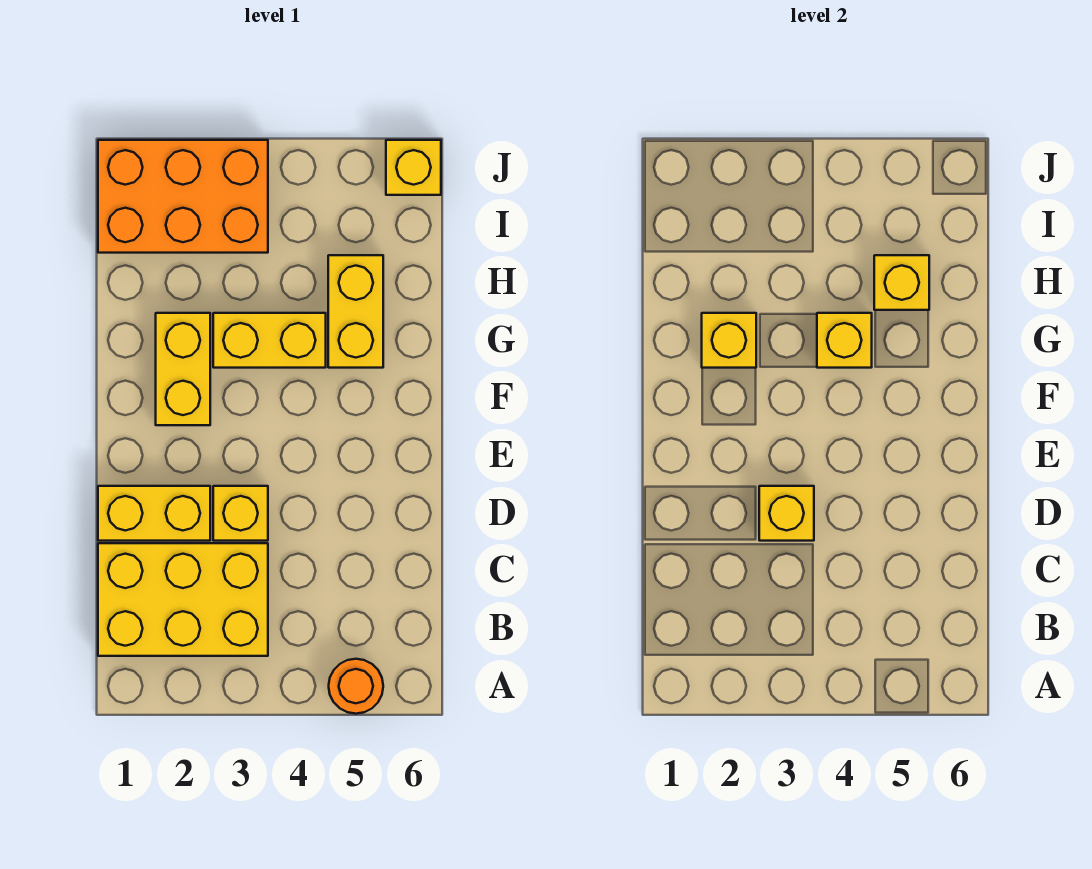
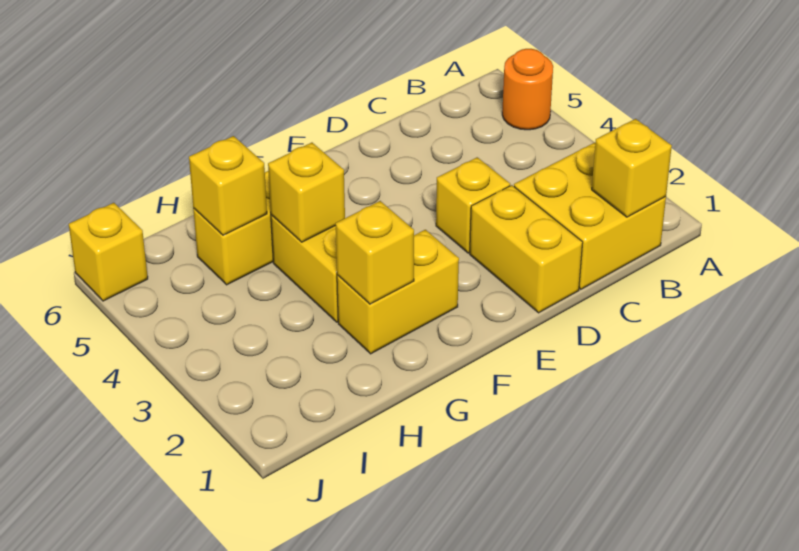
yellow brick B1:C3 level 1 -> yellow brick B1:C2 level 1
yellow brick D3 level 2 -> yellow brick B1 level 2
orange brick I1:J3 level 1 -> none

